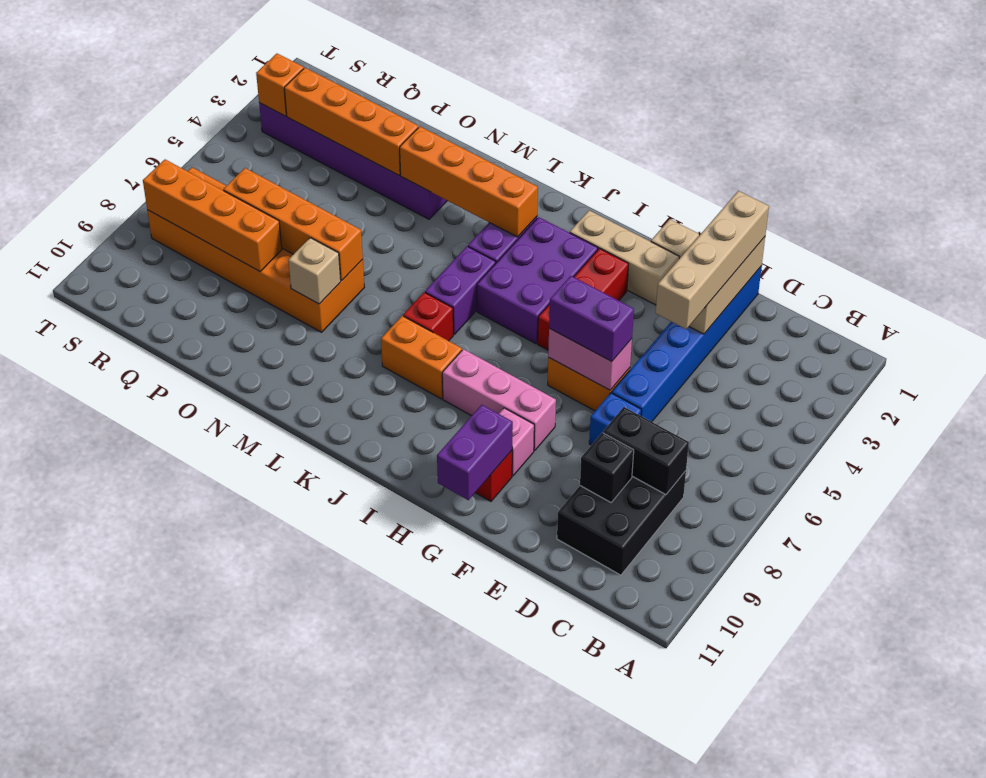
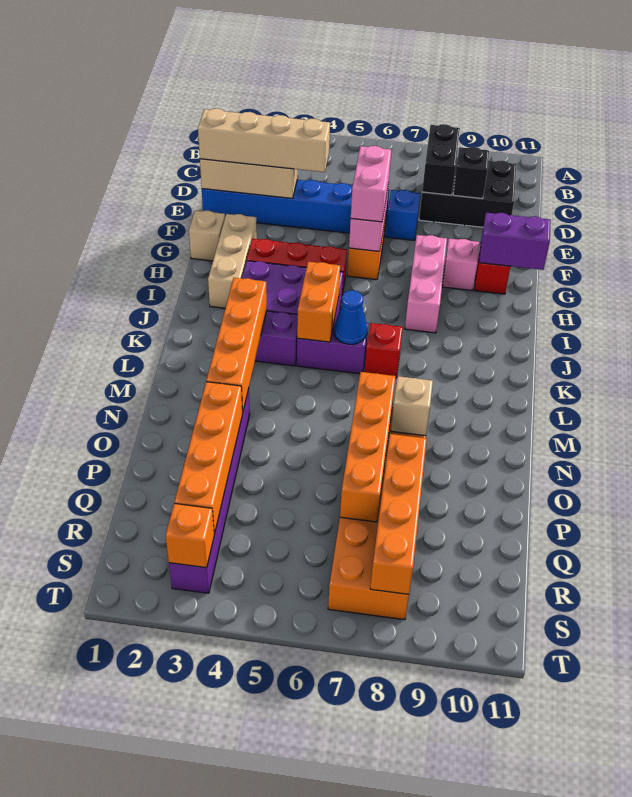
purple brick F6:G6 level 3 -> pink brick F6:G6 level 3
orange brick J8:K8 level 1 -> orange brick J5:K5 level 2
none -> blue cone K6 level 2

